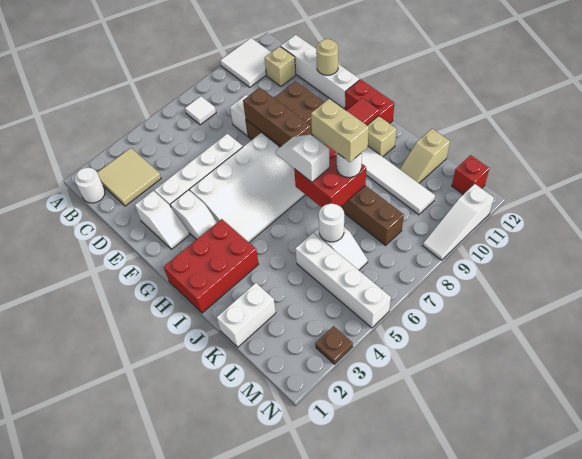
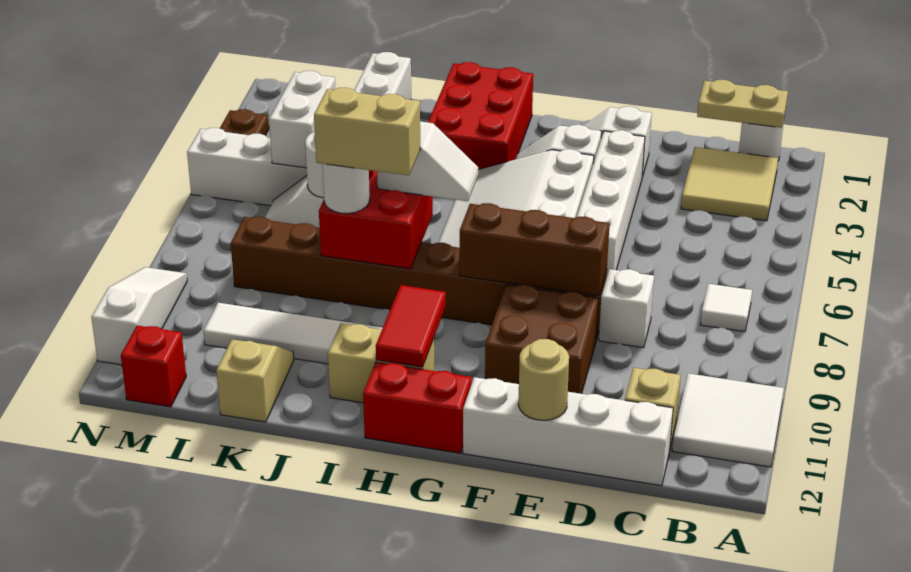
none -> tan plate B1:C1 level 2
none -> white brick L4:L5 level 2

